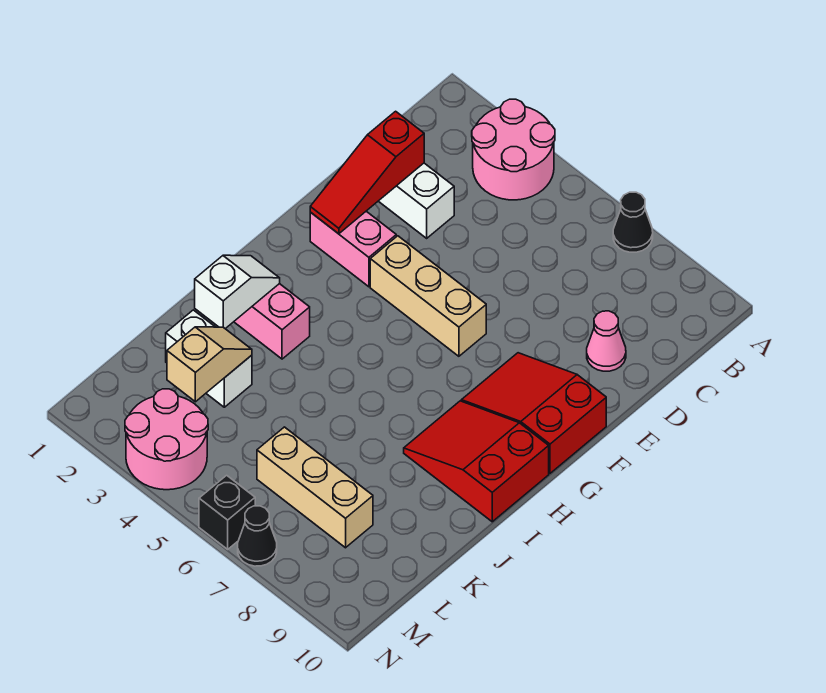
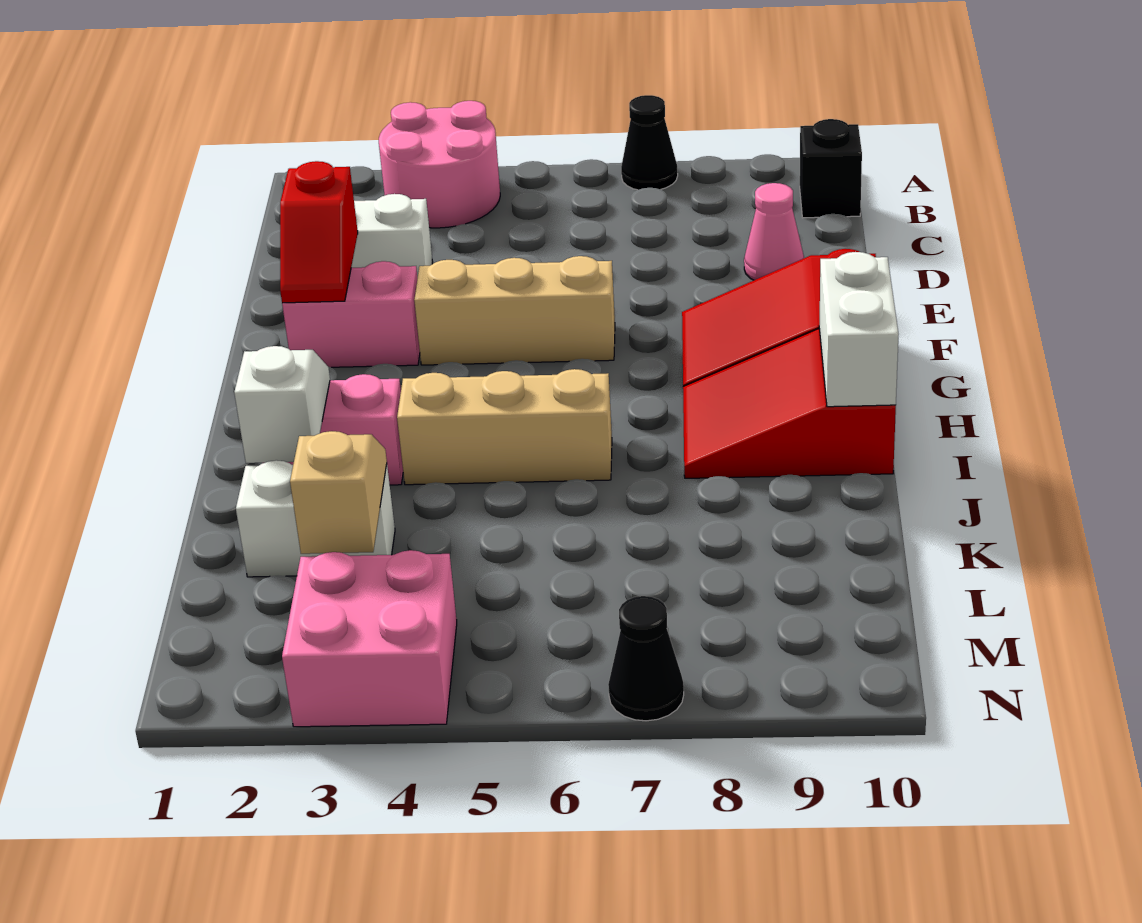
red slope D2:F2 level 2 top D -> red slope E2:F2 level 2 top E
none -> white brick H10:I10 level 2
tan brick L6:L8 level 1 -> tan brick I4:I6 level 1
pink round brick M3:N4 level 1 -> pink brick M3:N4 level 1
black brick N6 level 1 -> black brick B10 level 1

